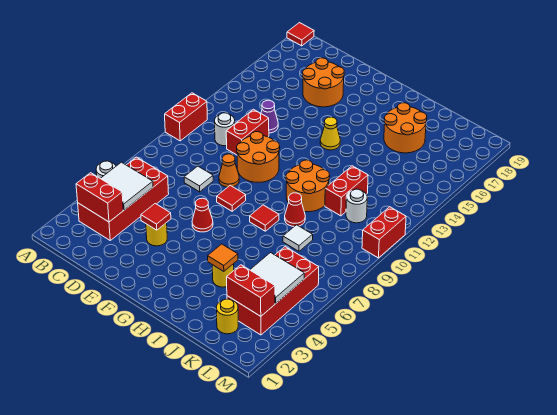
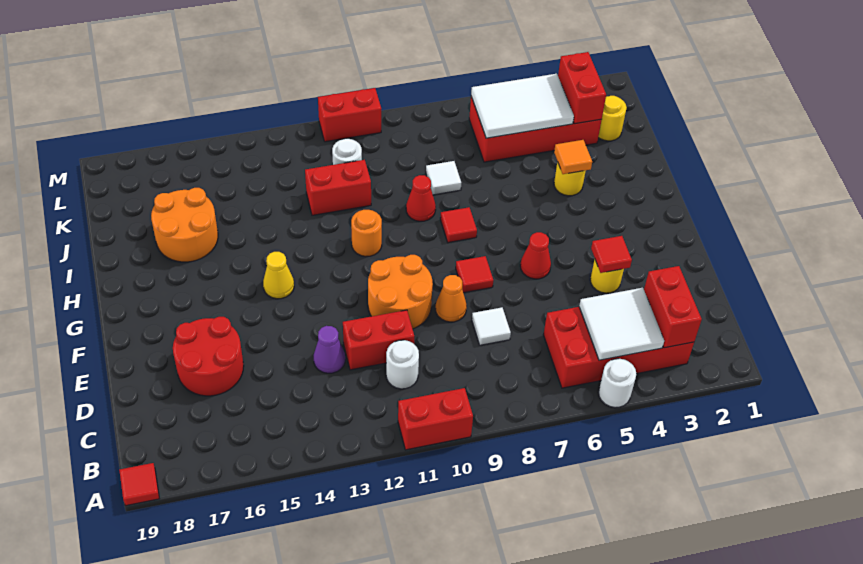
orange round brick D16:E17 level 1 -> red round brick D16:E17 level 1
orange round brick H10:I11 level 1 -> orange round brick H11 level 1
white tile K4:L5 level 2 -> white tile K4:L6 level 2

